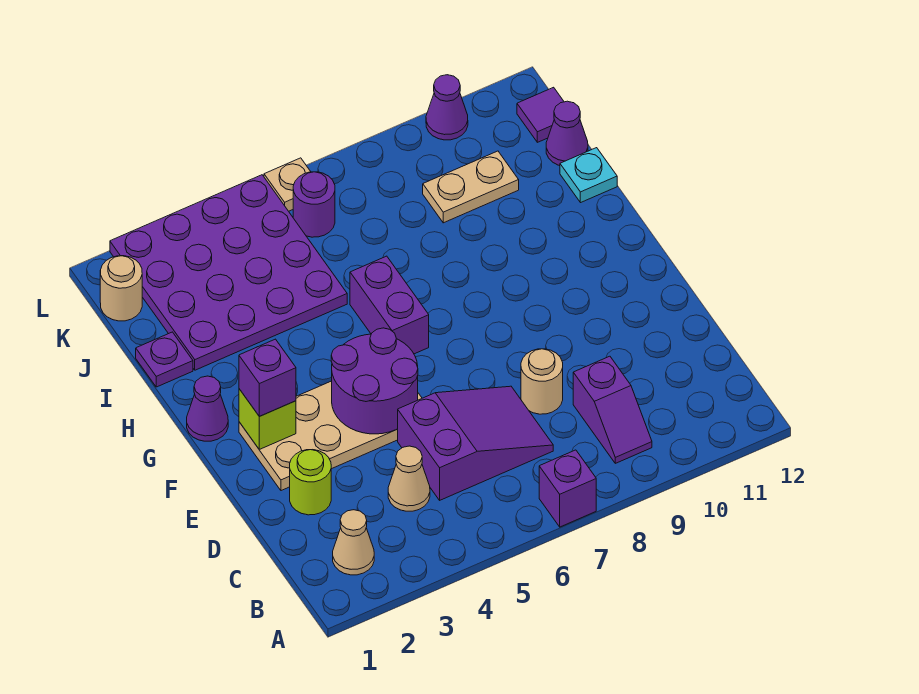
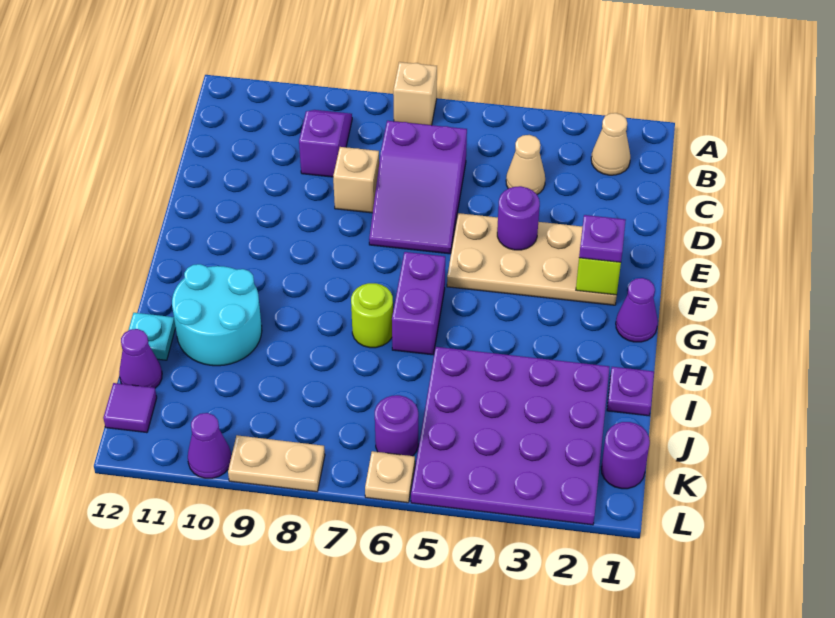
purple brick A7 level 1 -> tan brick A7 level 1
purple slope C5:D7 level 1 top 5 -> purple slope C6:E7 level 1 top C
lime round brick D2 level 1 -> lime round brick H7 level 1
tan round brick D8 level 1 -> tan brick D8 level 1
purple round brick E4:F5 level 2 -> purple round brick E4 level 2
purple brick F2 level 3 -> purple plate F2 level 3
none -> cyan round brick H10:I11 level 1
tan plate J9:J10 level 1 -> tan plate L8:L9 level 1
tan round brick K1 level 1 -> purple round brick K1 level 1

